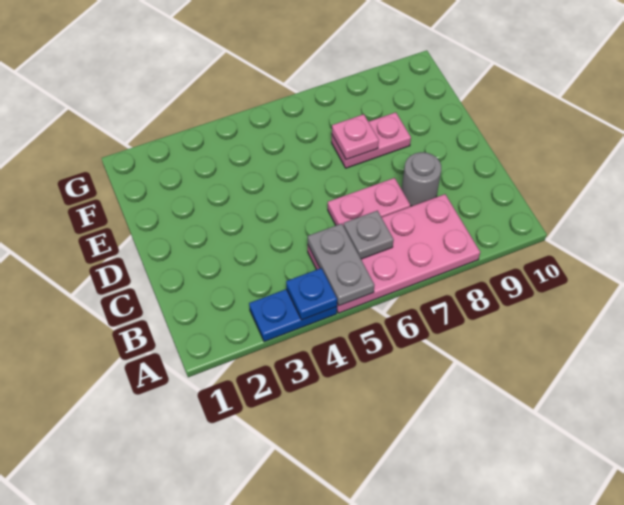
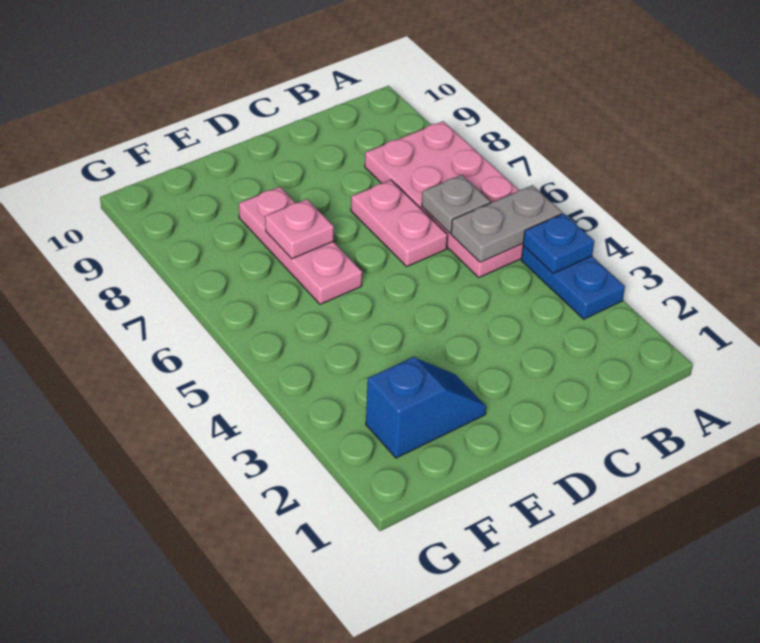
grey round brick C8 level 1 -> none
none -> blue slope E2:F2 level 1 top F
pink plate E7:E8 level 1 -> pink plate E6:E8 level 1

